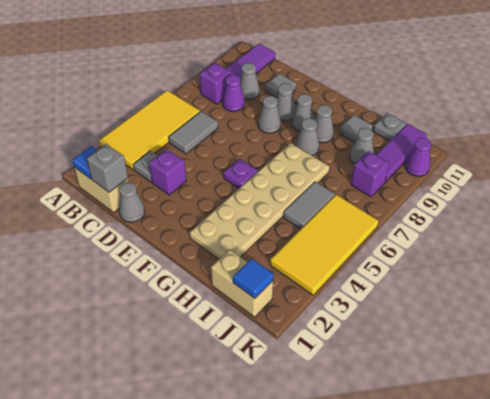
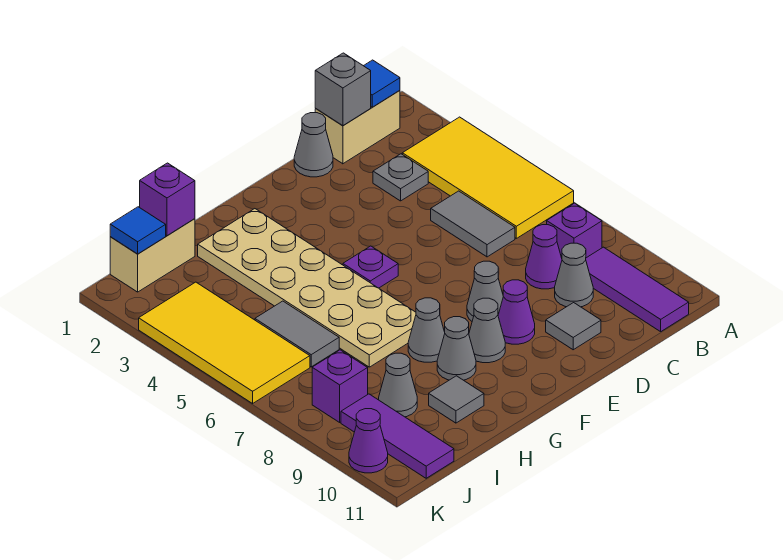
purple brick D3 level 1 -> purple brick I1 level 2
grey cone E9 level 1 -> purple cone E9 level 1
grey plate I11 level 1 -> none

